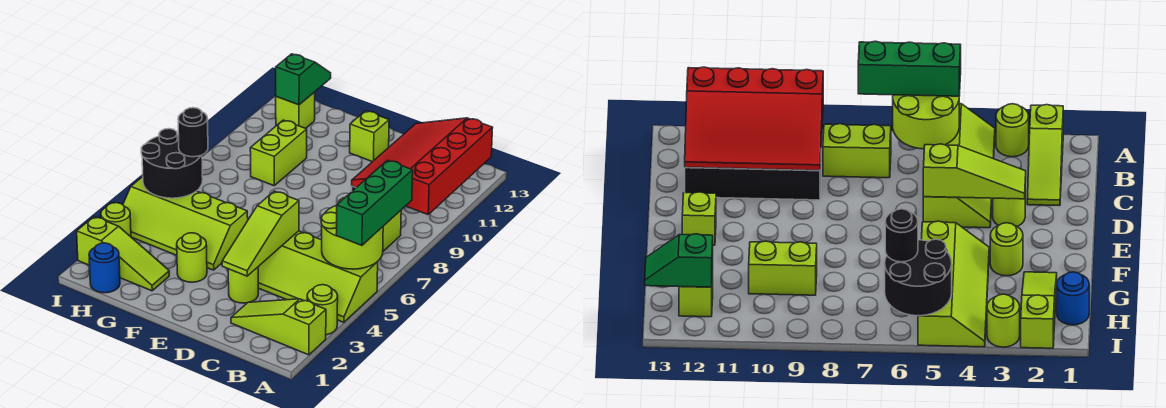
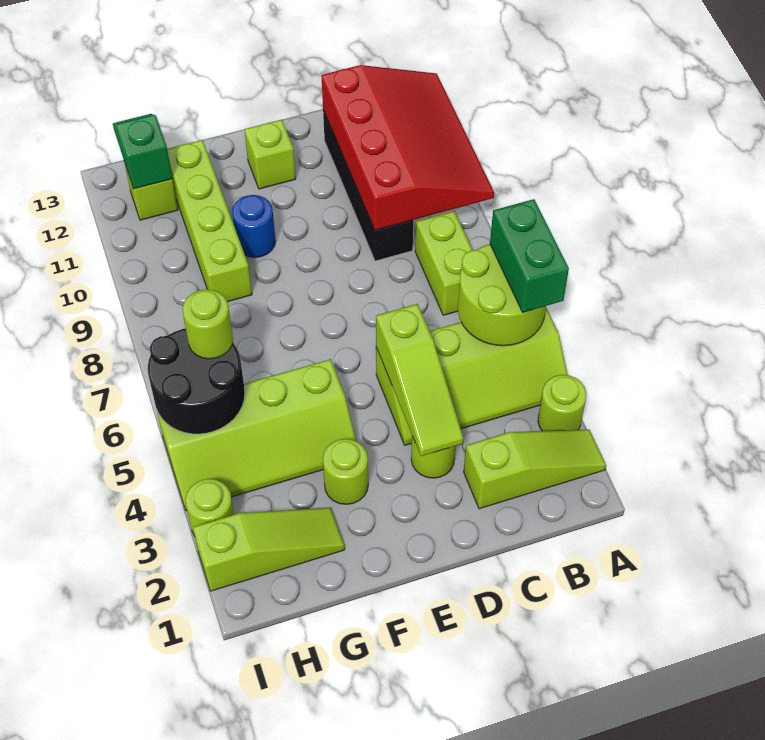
lime slope A2:C2 level 1 top A -> lime slope A2:C2 level 1 top C
green brick A5:A7 level 3 -> green brick A5:A6 level 3
red slope A9:C12 level 2 top A -> red slope A9:C12 level 2 top C
lime brick G9:G10 level 1 -> lime brick G9:G12 level 1
blue round brick H1 level 1 -> blue round brick F10 level 1
black round brick H6 level 3 -> lime round brick H6 level 3

